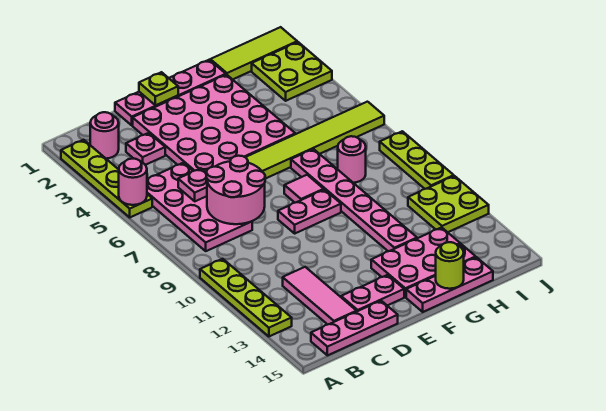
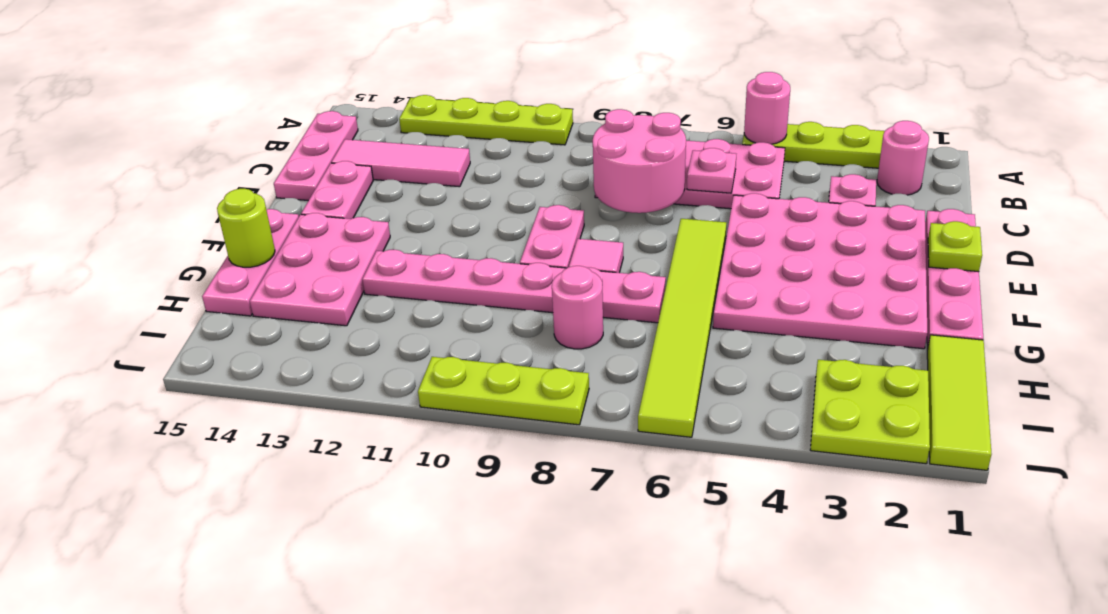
lime plate I11:J12 level 1 -> none

